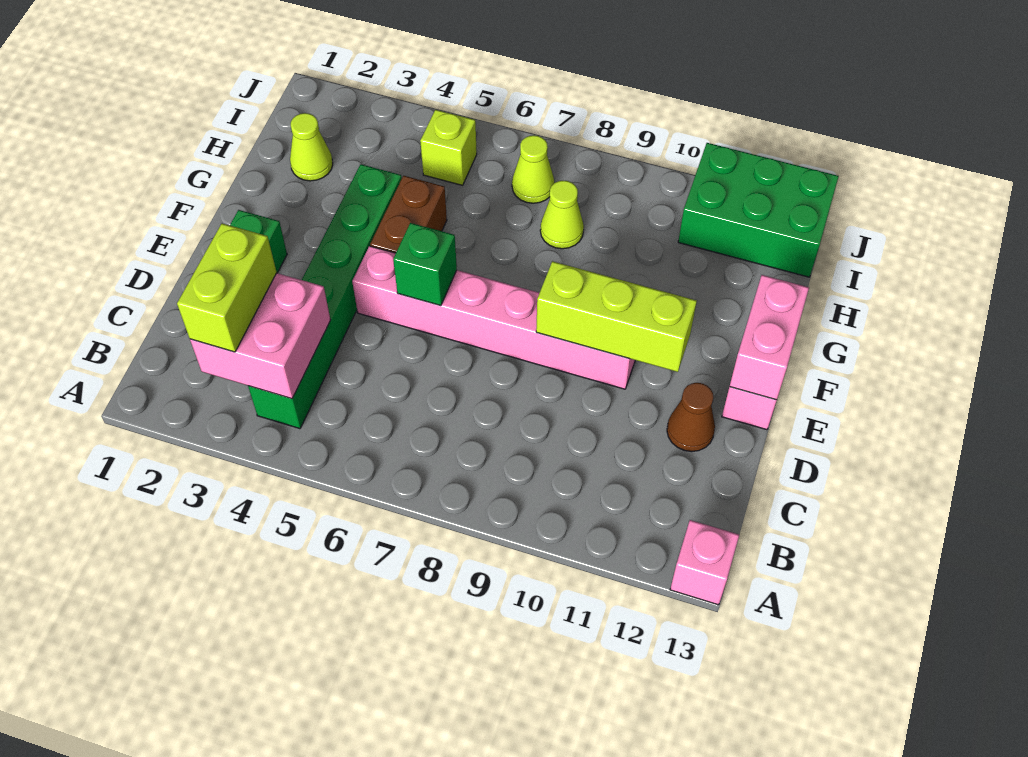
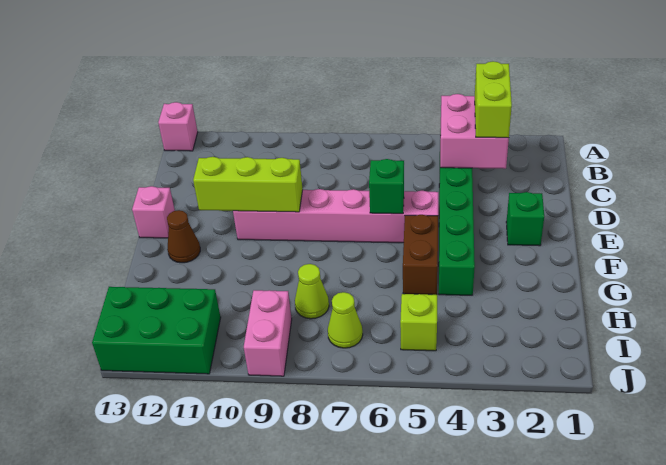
brown cone D12 level 1 -> brown cone F12 level 1
pink brick E13:F13 level 2 -> pink brick I9:J9 level 1
lime cone H2 level 1 -> none

